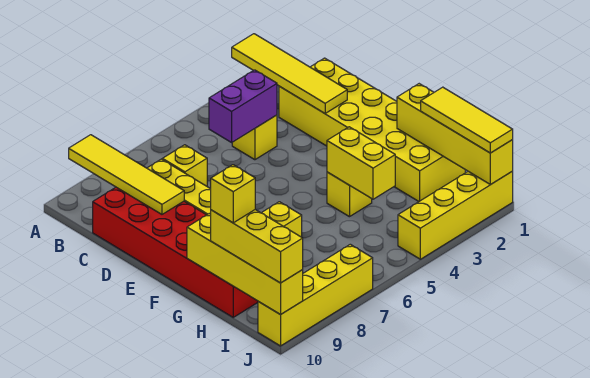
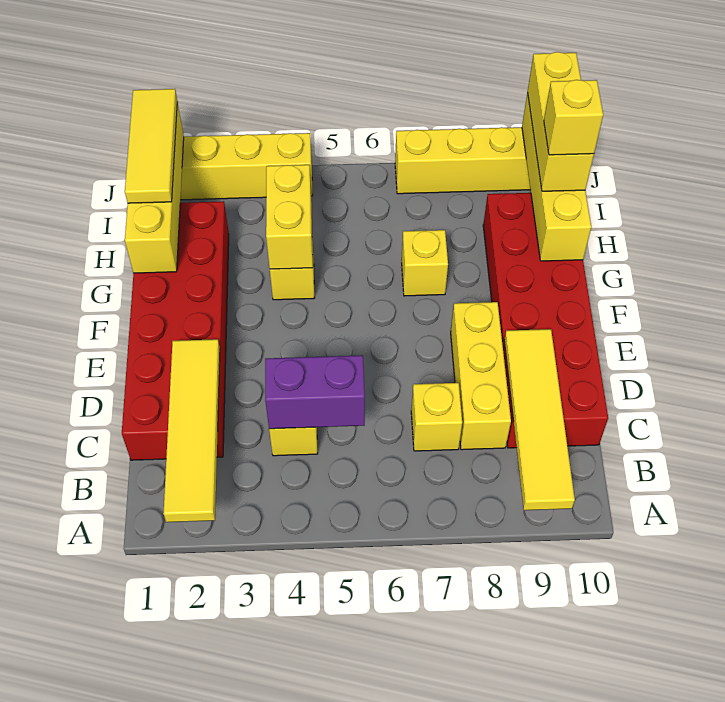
yellow brick C1:H2 level 1 -> red brick C1:H2 level 1

